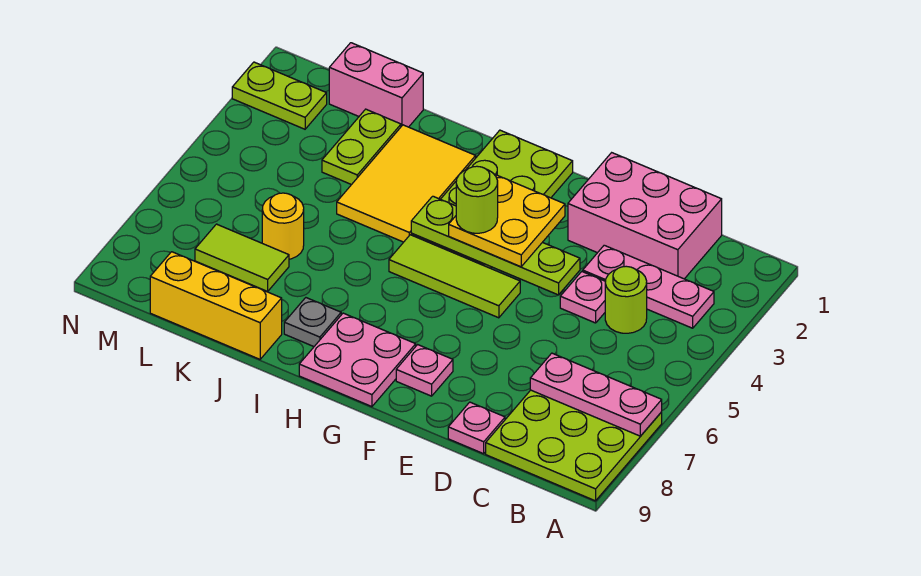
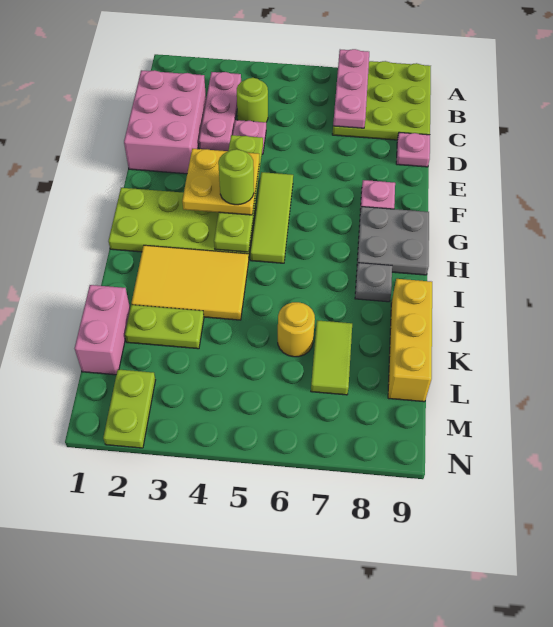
pink plate G8:H9 level 1 -> grey plate G8:H9 level 1

